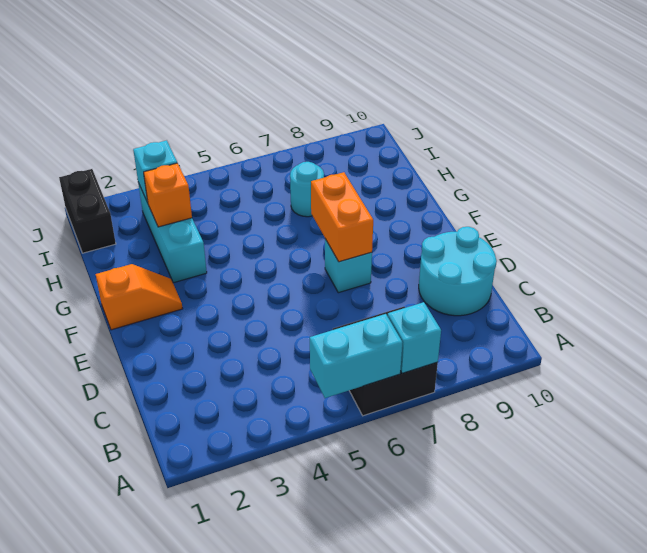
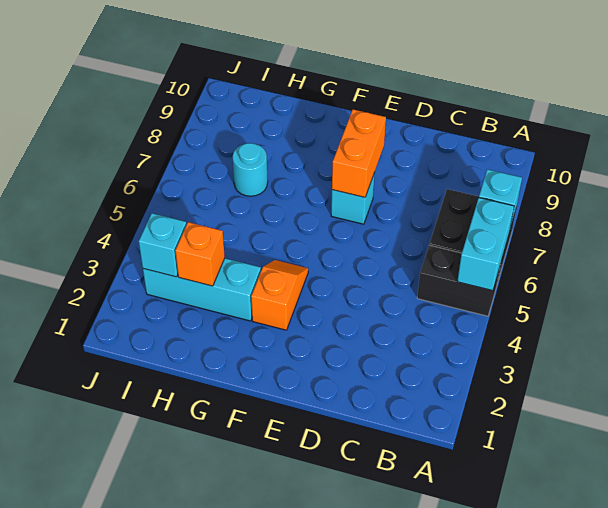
cyan round brick C9:D10 level 1 -> none
orange brick E7:F7 level 2 -> orange brick E7:E8 level 2
orange slope F1:F2 level 1 top 1 -> orange slope F3:F4 level 1 top 3
black brick I1:J1 level 1 -> black brick A5:B5 level 1

